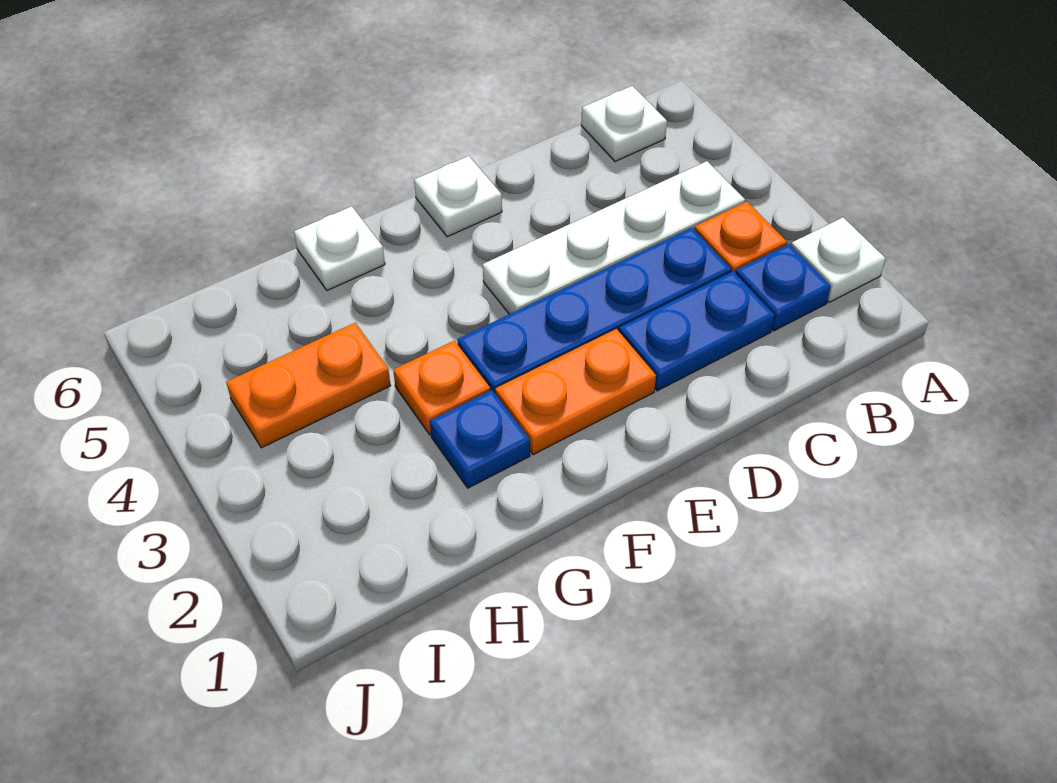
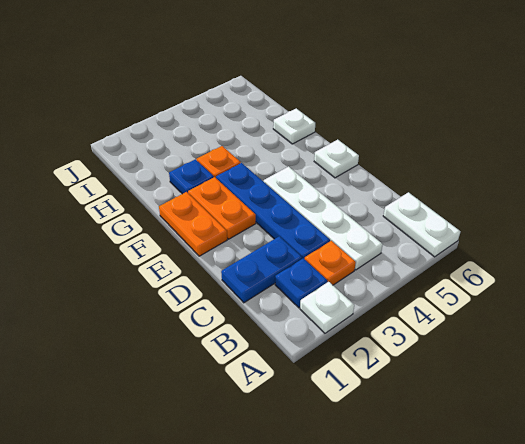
white plate B6 level 1 -> white plate A6:B6 level 1
blue plate C2:D2 level 1 -> blue plate C1:C2 level 1
orange plate H4:I4 level 1 -> orange plate E1:F1 level 1

